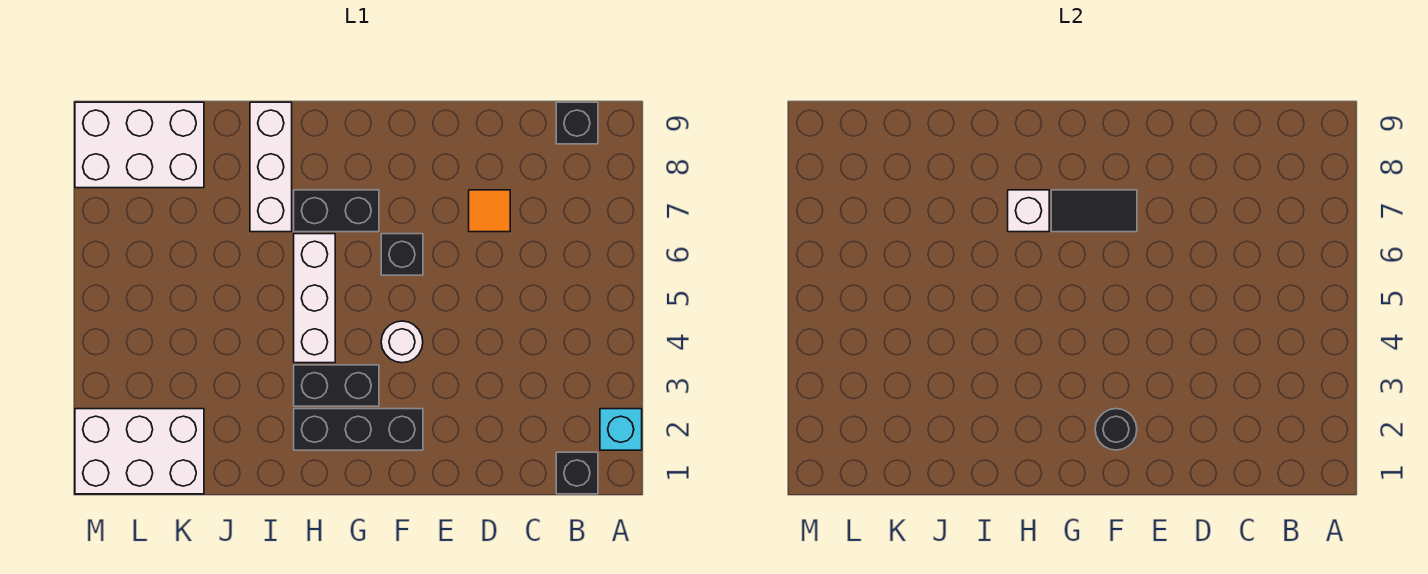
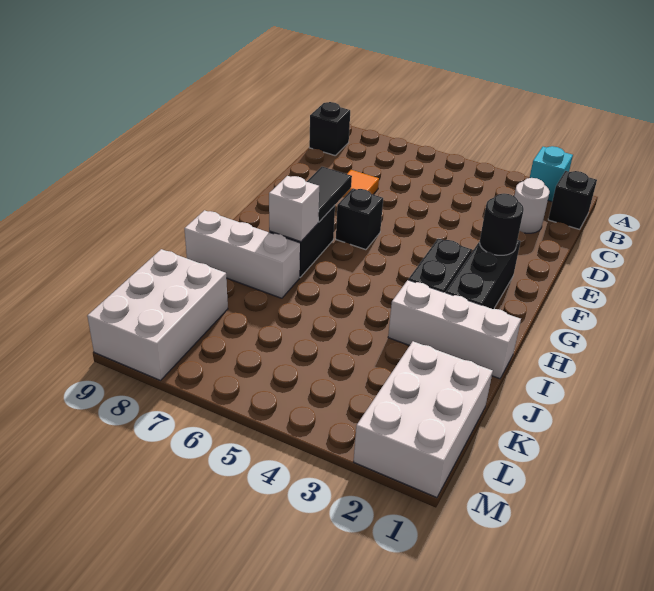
white round brick F4 level 1 -> white round brick C2 level 1
white brick H4:H6 level 1 -> white brick I1:I3 level 1

